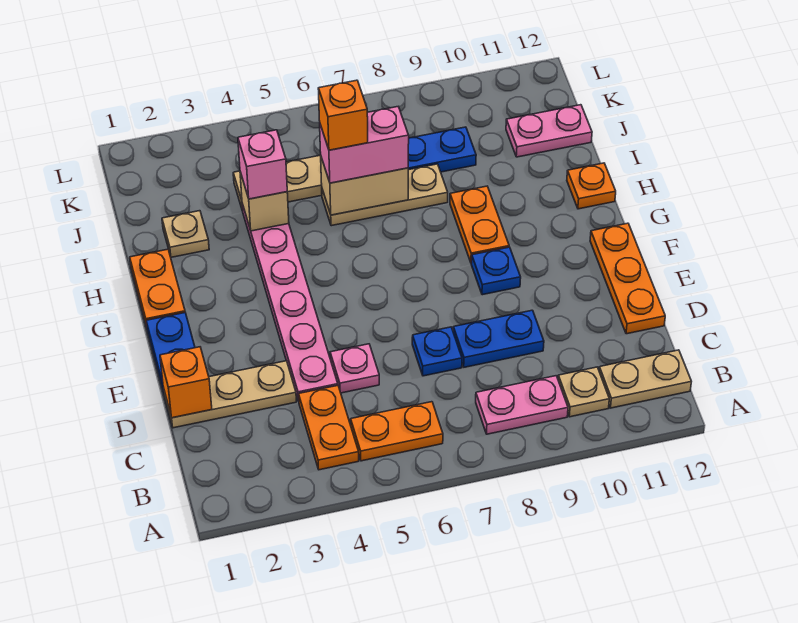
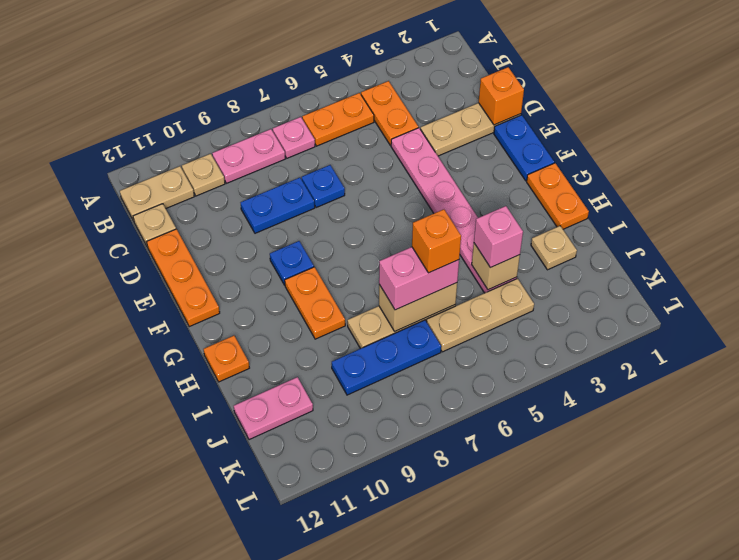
none -> tan plate C12 level 1
pink plate D5 level 1 -> pink plate B7 level 1

